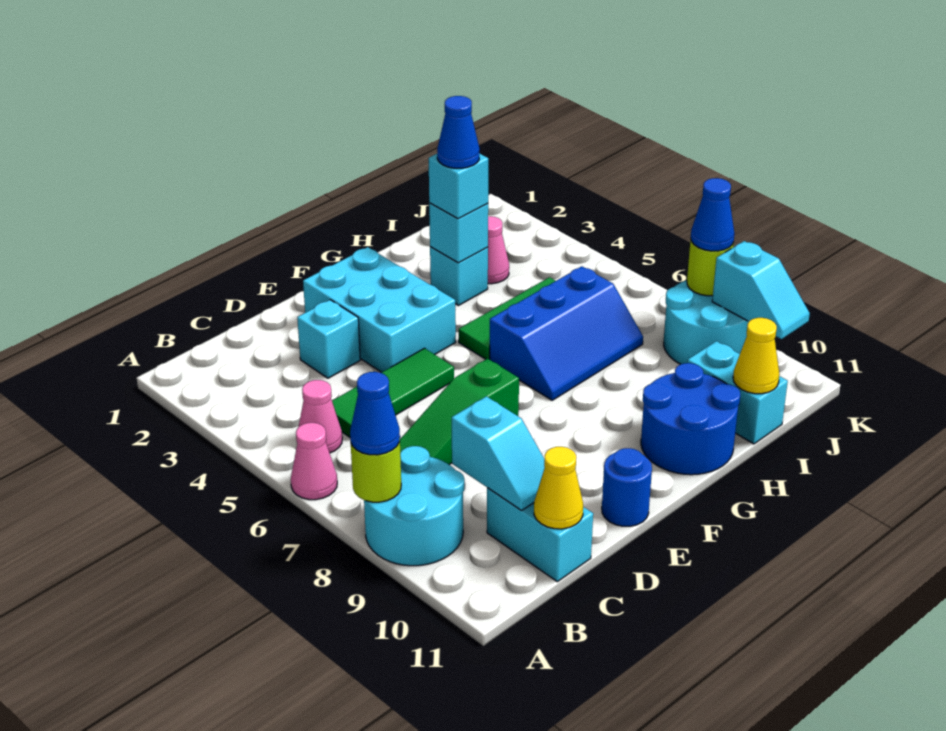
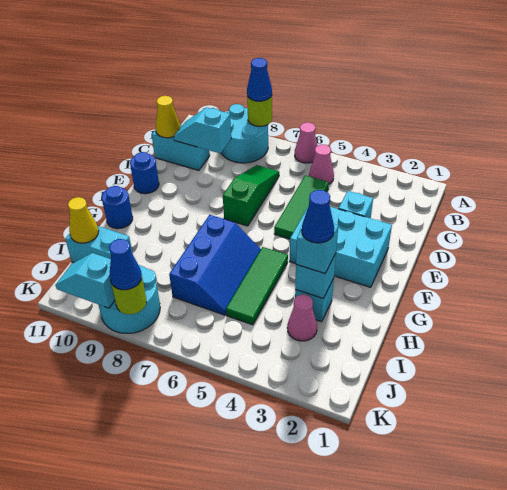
blue slope G6:I7 level 1 top 6 -> blue slope G6:I7 level 1 top 7
blue round brick G10:H11 level 1 -> blue round brick G11 level 1

